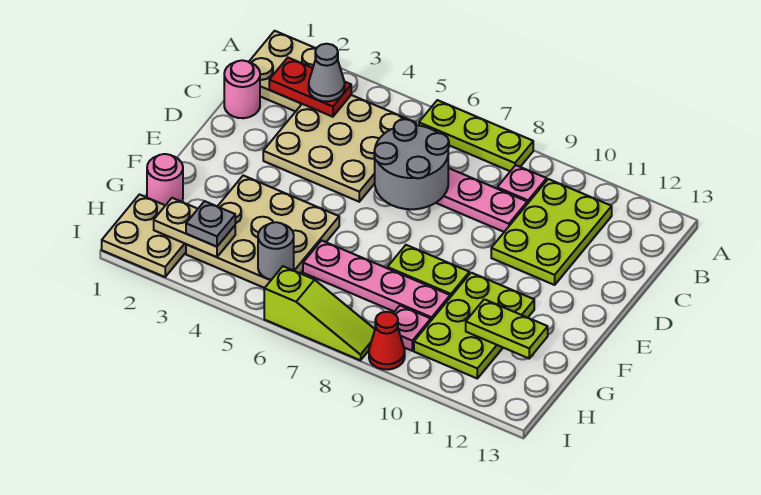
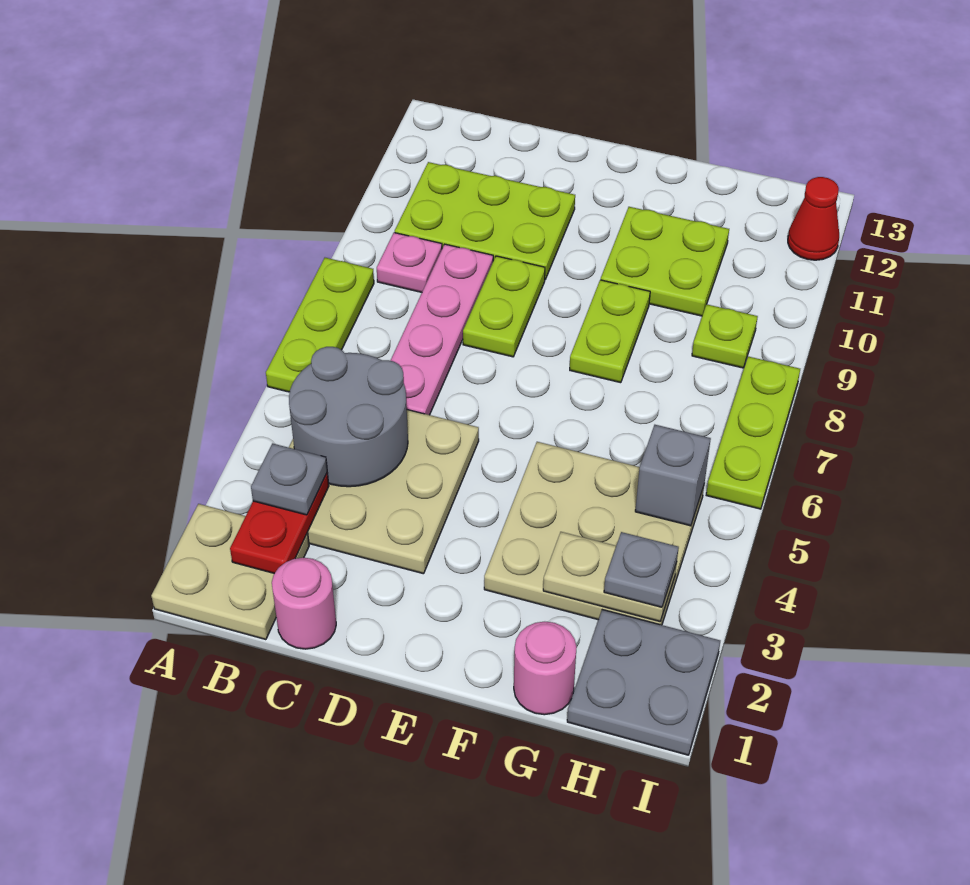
grey cone B3 level 3 -> grey plate B3 level 3
grey round brick C6:D7 level 2 -> grey round brick B4:C5 level 2
lime plate F10:H11 level 1 -> lime plate F10:G11 level 1
pink plate G6:G9 level 1 -> none
lime plate G11:G12 level 2 -> lime plate D8:D9 level 1
tan plate H1:I2 level 1 -> grey plate H1:I2 level 1
tan plate H2:H3 level 2 -> tan plate G3:H3 level 2
grey round brick H5 level 2 -> grey brick H5 level 2
pink plate H9 level 1 -> lime plate H9 level 1
lime slope I6:I8 level 1 top 6 -> lime plate I6:I8 level 1
red cone I9 level 1 -> red cone I12 level 1

